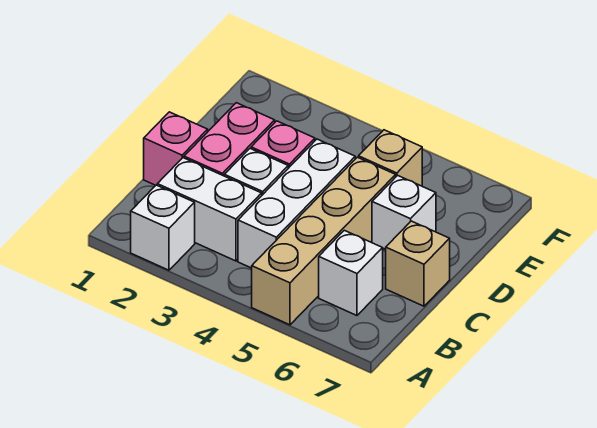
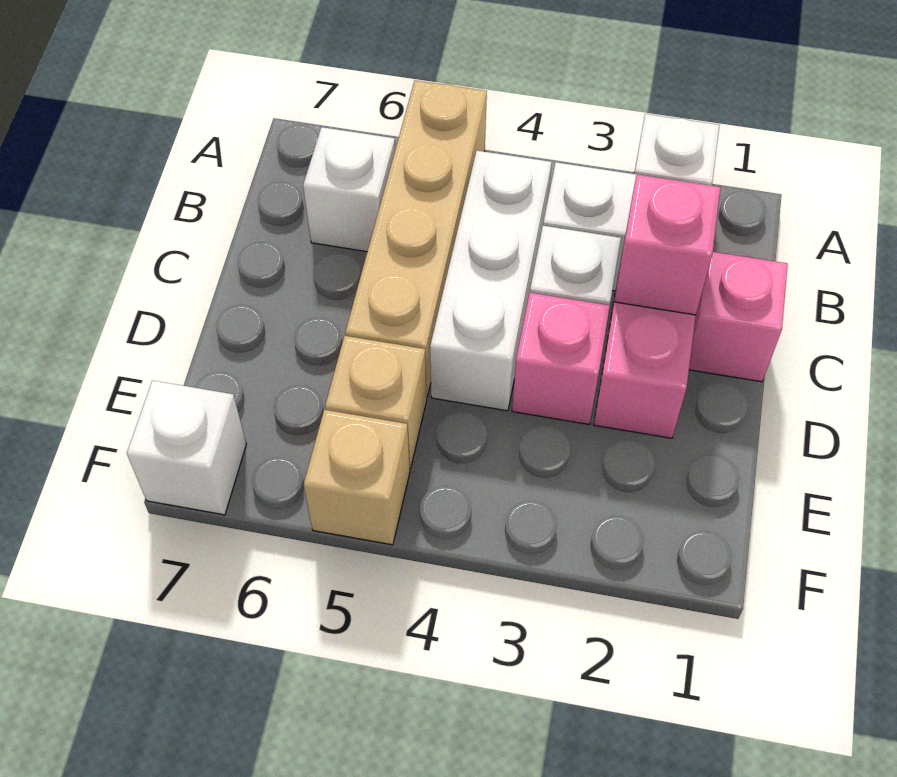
none -> pink brick C2 level 2
tan brick C7 level 1 -> tan brick F5 level 1
white brick D6 level 1 -> white brick F7 level 1

